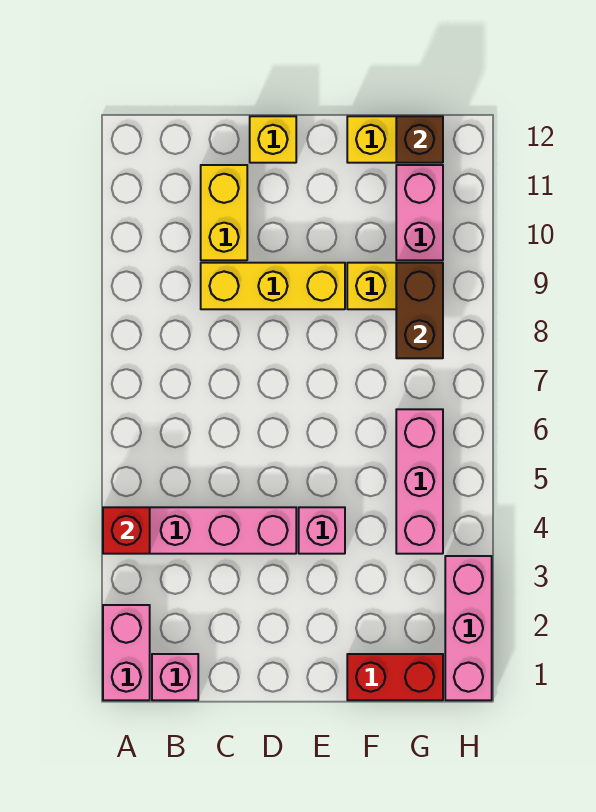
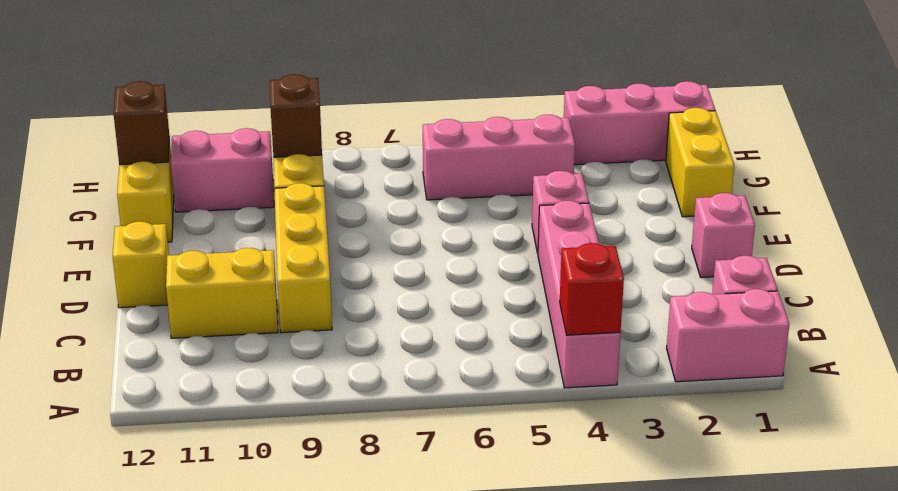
none -> pink brick D1 level 1
red brick F1:G1 level 1 -> yellow brick F1:G1 level 1
brown brick G8:G9 level 2 -> brown brick G9 level 2

